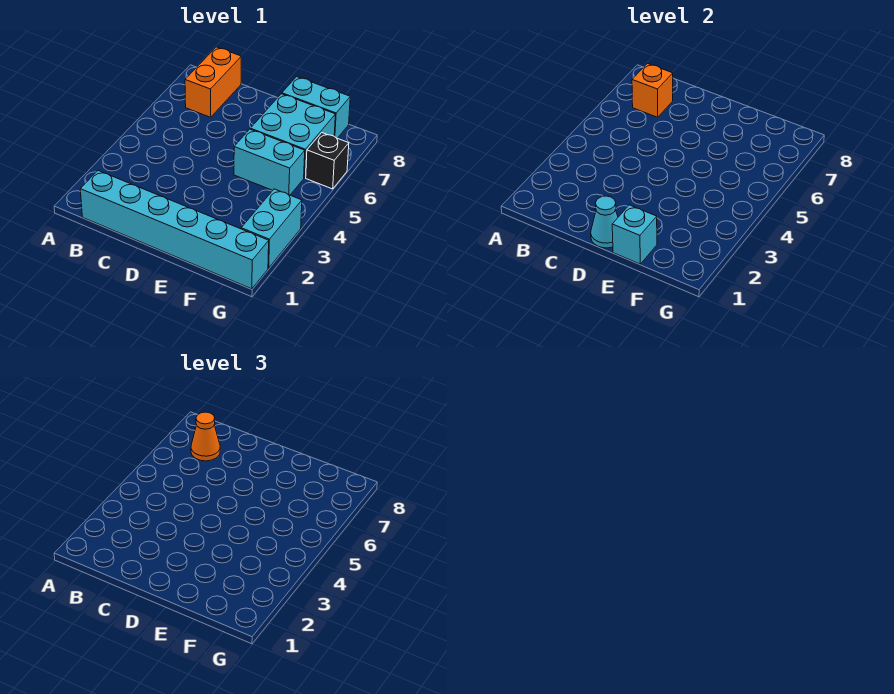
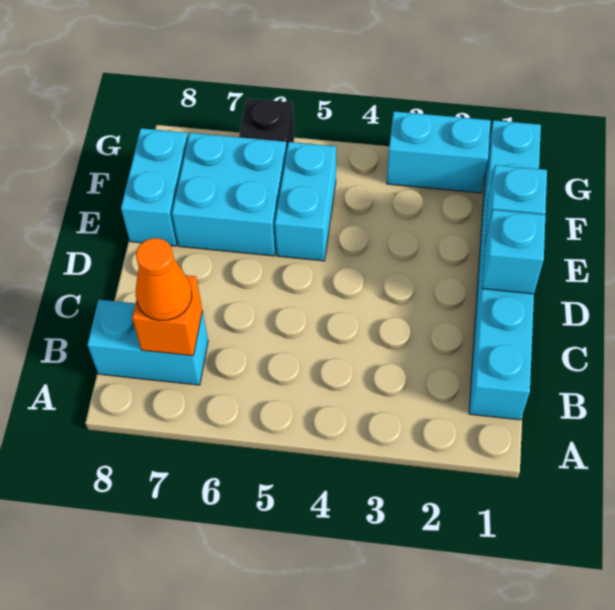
orange brick B7:B8 level 1 -> cyan brick B7:B8 level 1
cyan cone D1 level 2 -> cyan brick D1 level 2

